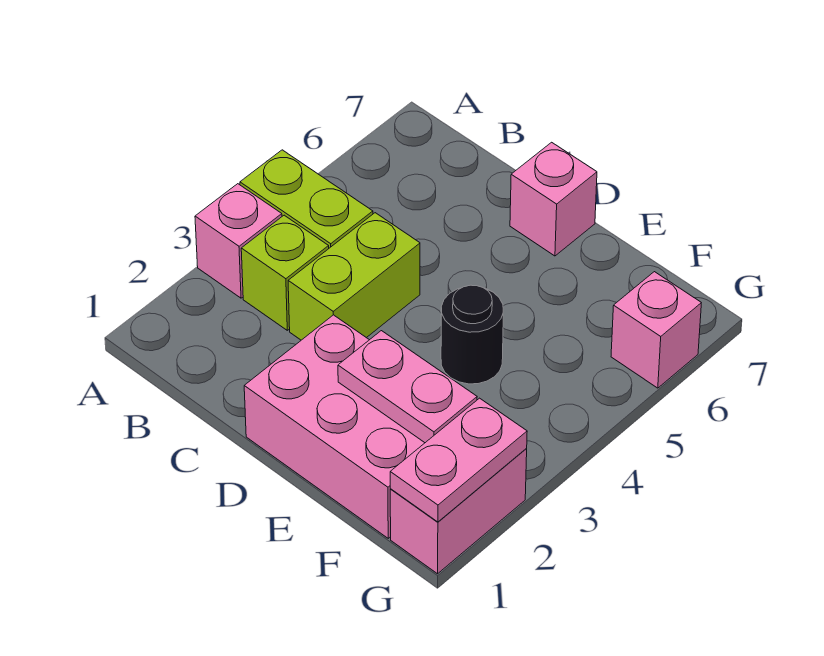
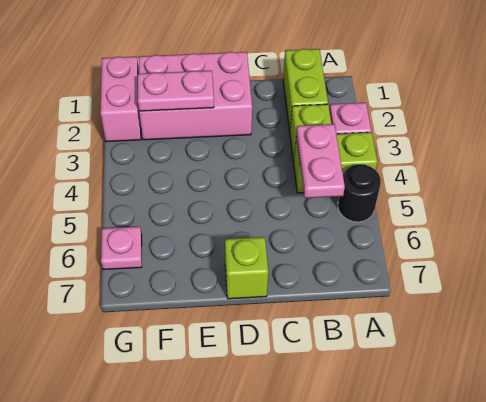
lime brick C3:C4 level 1 -> lime brick B1:B2 level 1
pink brick D7 level 1 -> lime brick D7 level 1
black round brick E4 level 1 -> black round brick A5 level 1
pink plate G1:G2 level 2 -> pink plate B4:B5 level 2
pink brick G6 level 1 -> pink plate G6 level 1

